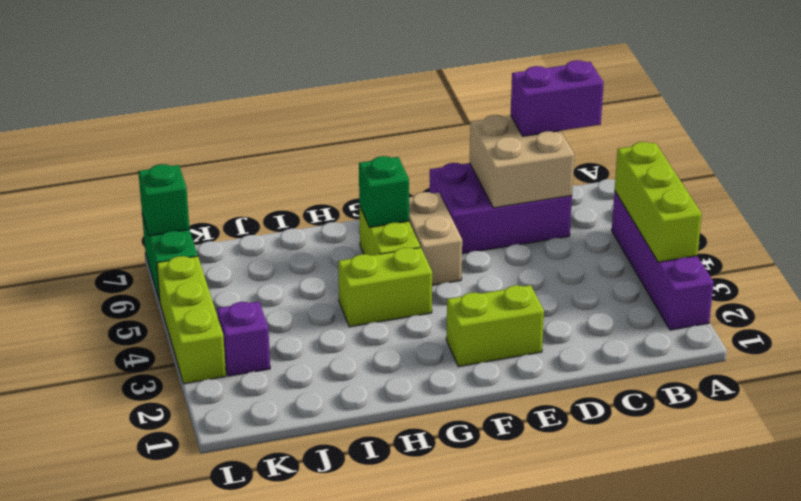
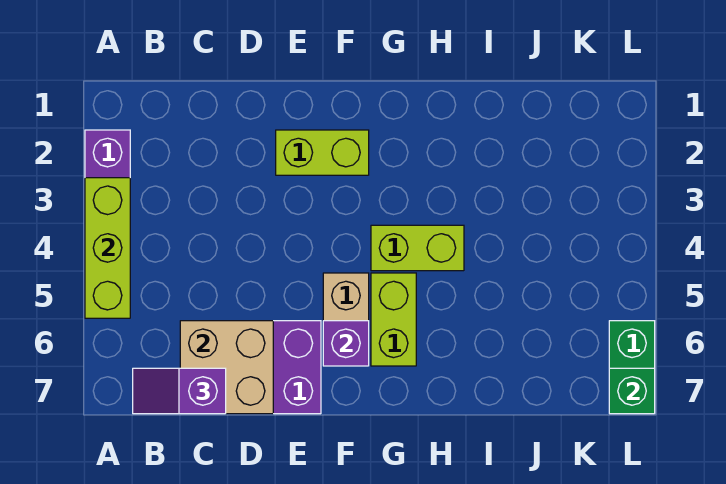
purple brick B7:C7 level 3 -> purple slope B7:C7 level 3 top C
green brick G6 level 2 -> none
purple brick K3 level 1 -> purple brick F6 level 2
lime brick L3:L5 level 1 -> none

